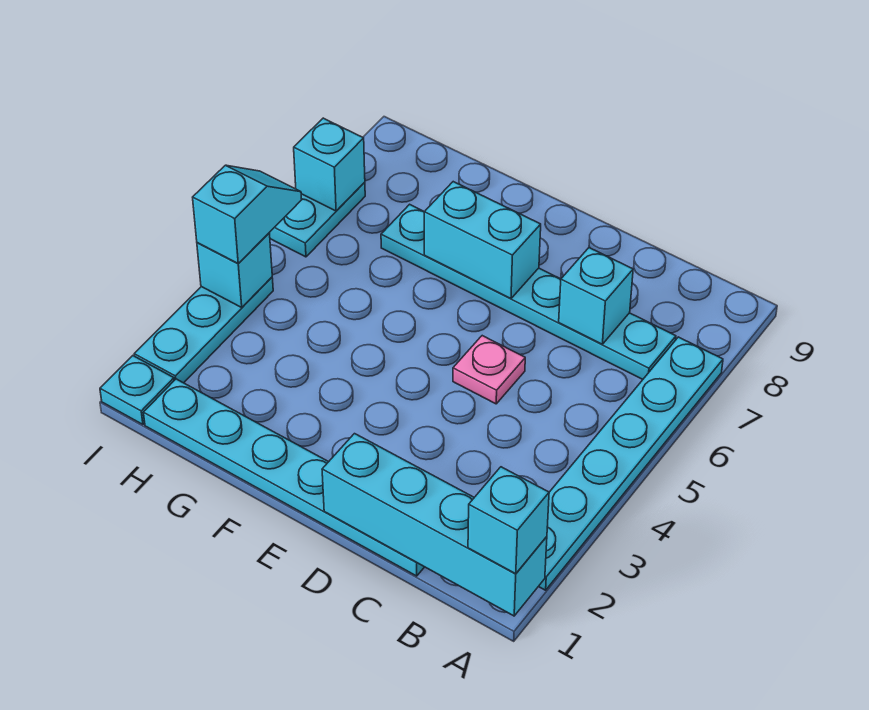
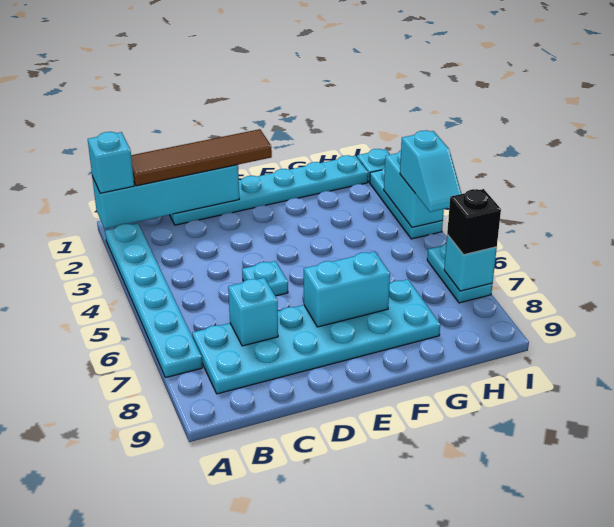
none -> brown tile B1:E1 level 3
cyan plate B7:G7 level 1 -> cyan plate B7:G8 level 1
pink plate D5 level 1 -> cyan plate D5 level 1
cyan brick I4 level 2 -> cyan brick I3:I4 level 2
none -> black brick I7 level 3

